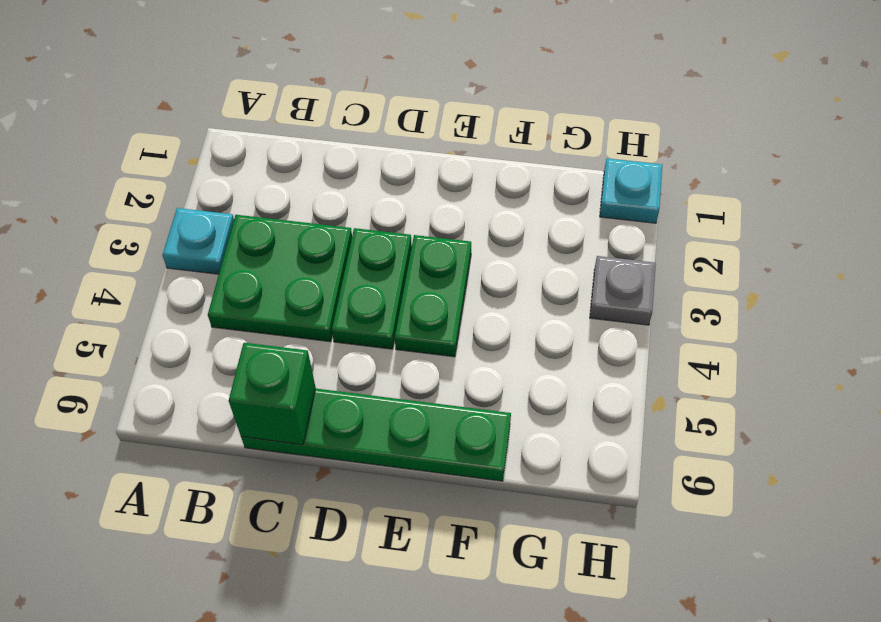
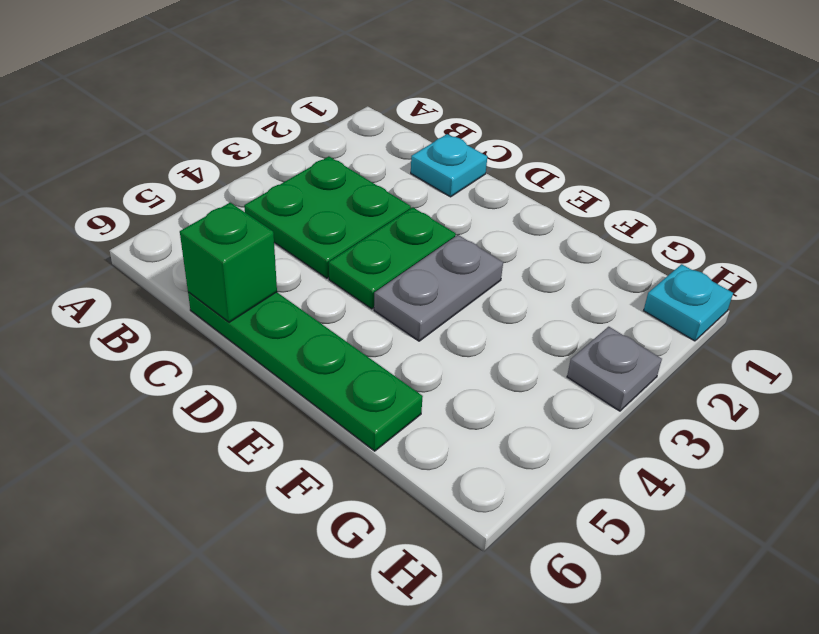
cyan plate A3 level 1 -> cyan plate C1 level 1
green plate E3:E4 level 1 -> grey plate E3:E4 level 1

